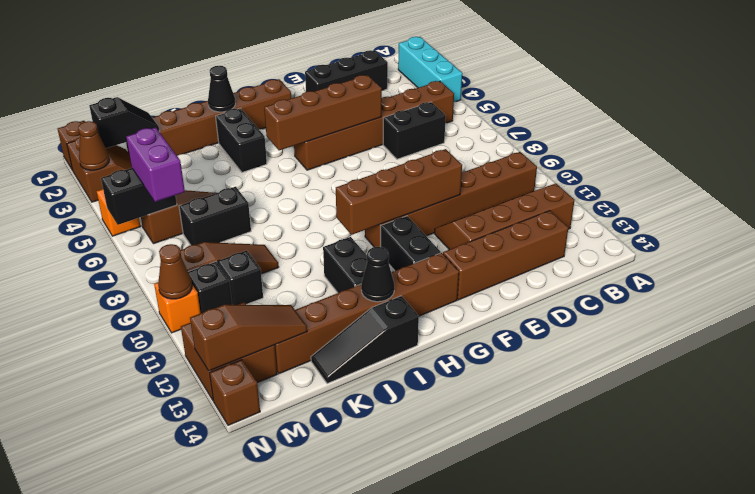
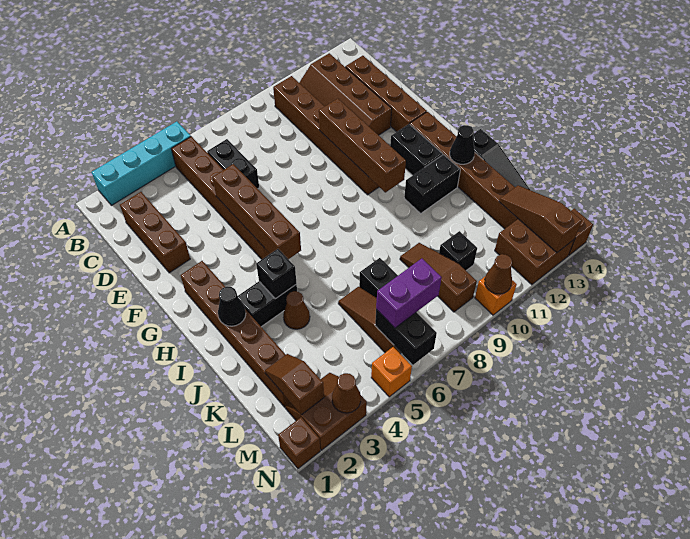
cyan brick A2:A4 level 1 -> cyan brick A2:A5 level 1
black brick C2:E2 level 1 -> brown brick C2:E2 level 1
black brick G11:G12 level 1 -> black brick G12:H12 level 1
none -> brown cone J4 level 1
black slope L2:M2 level 2 top M -> brown slope L2:M2 level 2 top M
black brick M10 level 1 -> black brick I4 level 2

